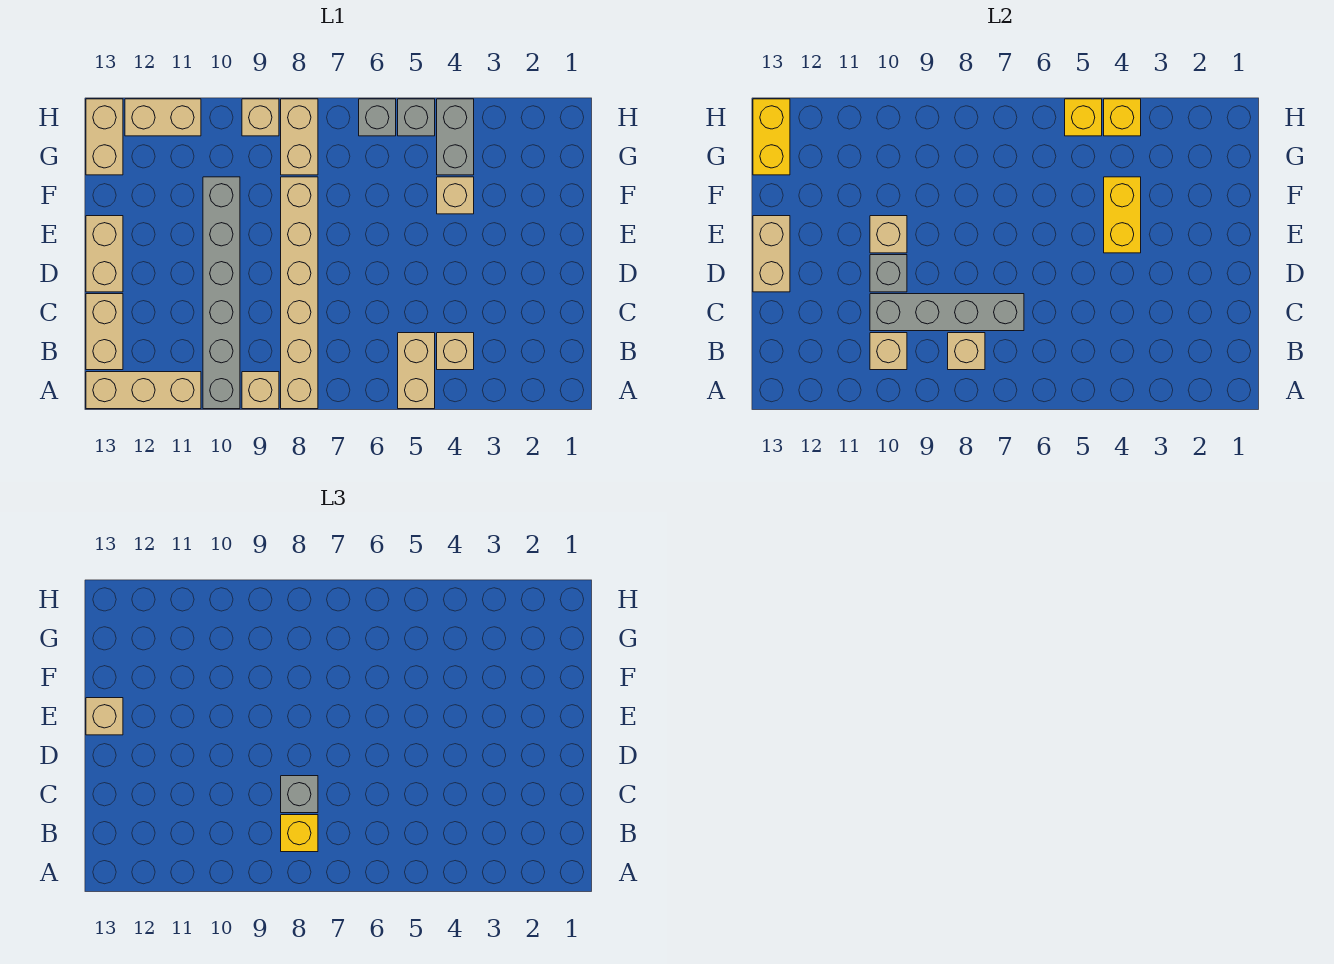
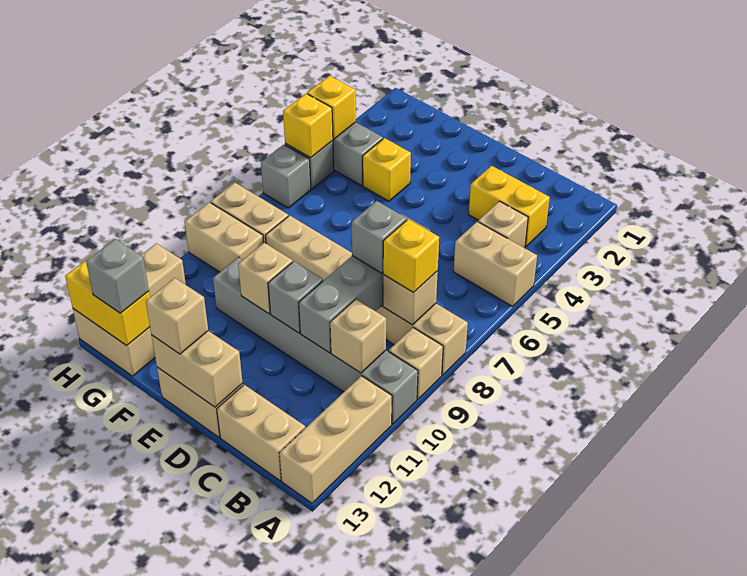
yellow brick E4:F4 level 2 -> yellow brick B3:C3 level 1
tan brick F4 level 1 -> yellow brick F4 level 1
none -> grey brick G13 level 3
tan brick H9 level 1 -> tan brick G9:H9 level 1

